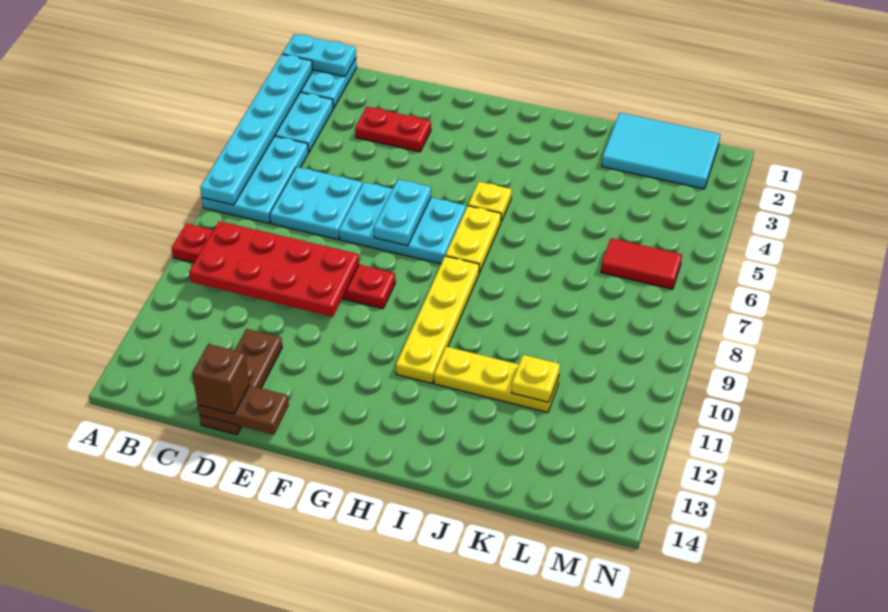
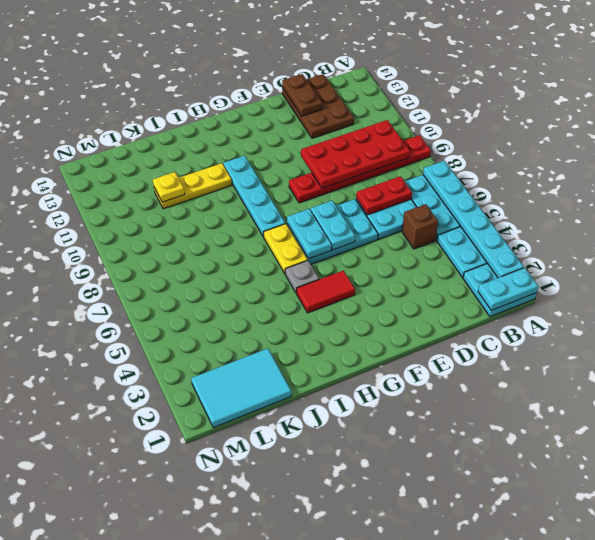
red plate D3:E3 level 1 -> red plate C7:D7 level 2
brown plate D12:D14 level 1 -> brown plate C12:D14 level 1
brown plate D14:E14 level 2 -> brown plate D13:D14 level 2
brown brick D14 level 3 -> brown brick C5 level 1
none -> cyan plate G6:G7 level 2
yellow plate H5 level 1 -> grey plate H5 level 1
yellow plate H8:H11 level 1 -> cyan plate H8:H11 level 1
red tile L6:M6 level 1 -> red tile G4:H4 level 1

